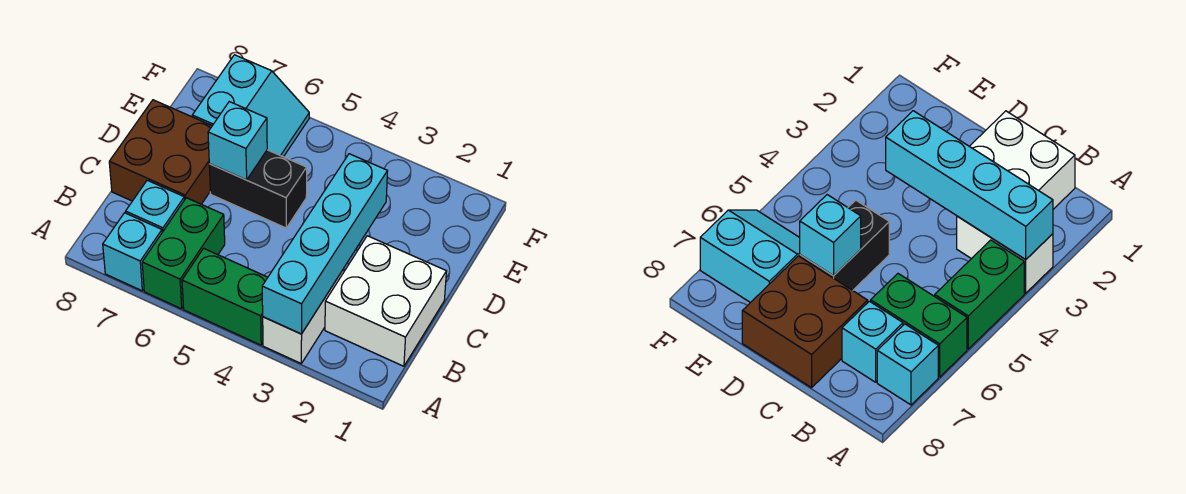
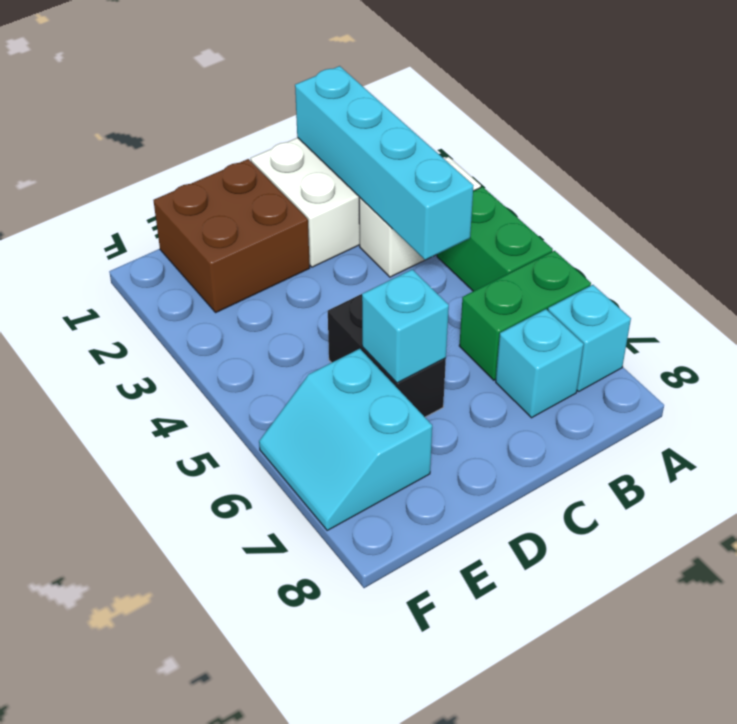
cyan brick A3:D3 level 2 -> cyan brick B1:B4 level 2
brown brick C7:D8 level 1 -> brown brick D1:E2 level 1
cyan slope E6:F7 level 1 top 7 -> cyan slope E6:F7 level 1 top E

